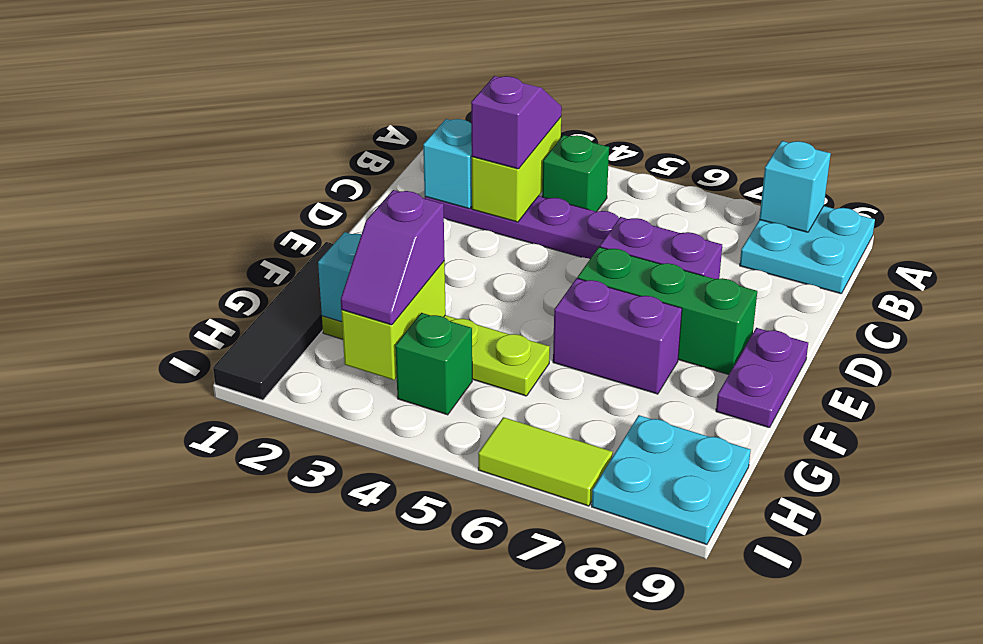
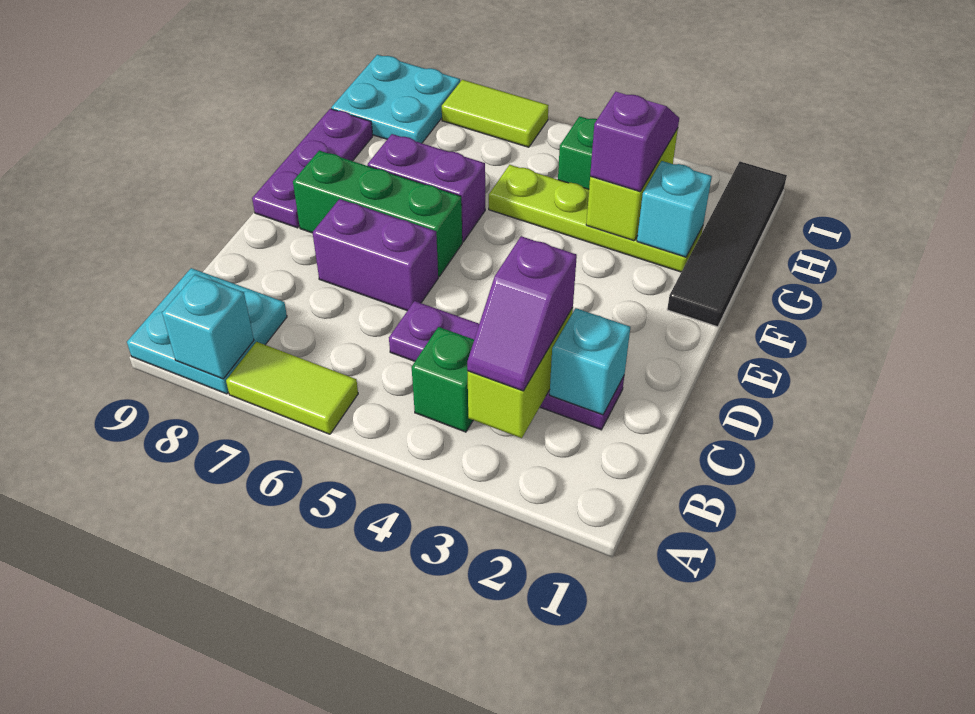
none -> lime tile A6:A7 level 1
purple plate E9:F9 level 1 -> purple plate E9:G9 level 1

